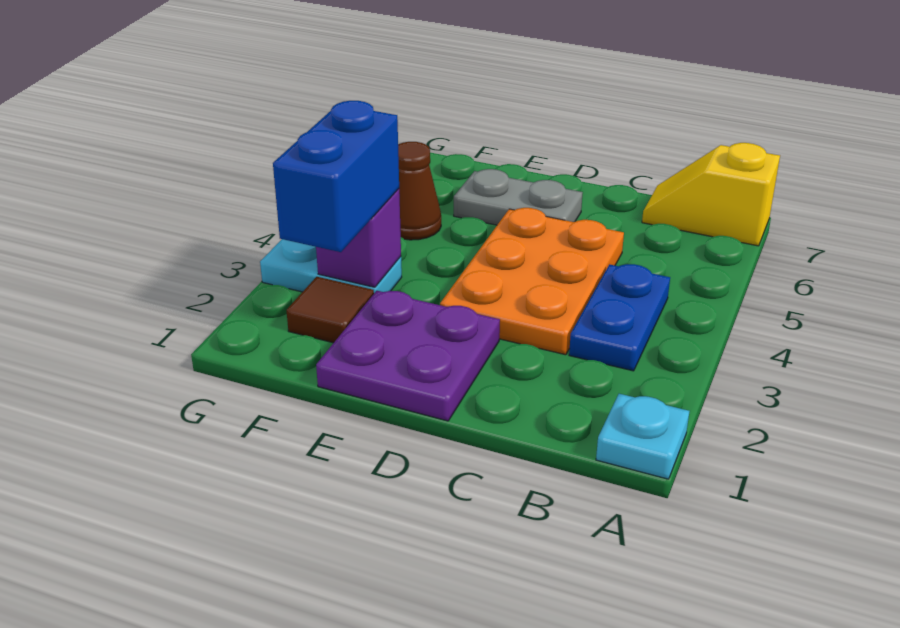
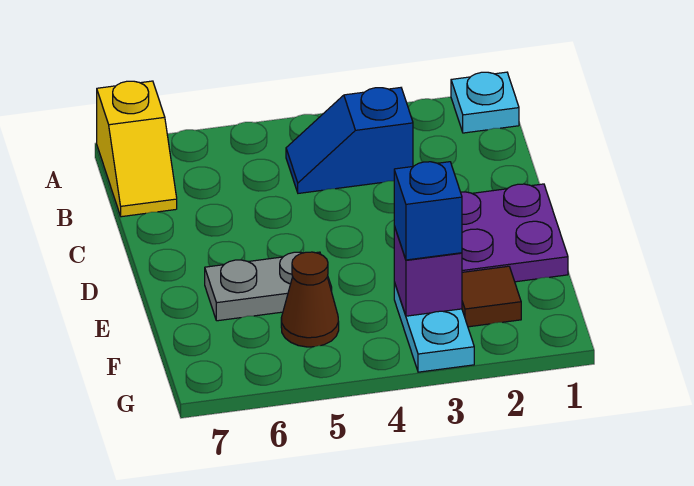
blue plate B3:B4 level 1 -> blue slope B3:B4 level 1 top 3
orange plate C3:D5 level 1 -> none
grey plate D6:E6 level 1 -> grey plate E5:E6 level 1
blue brick F2:F3 level 3 -> blue brick F3 level 3

